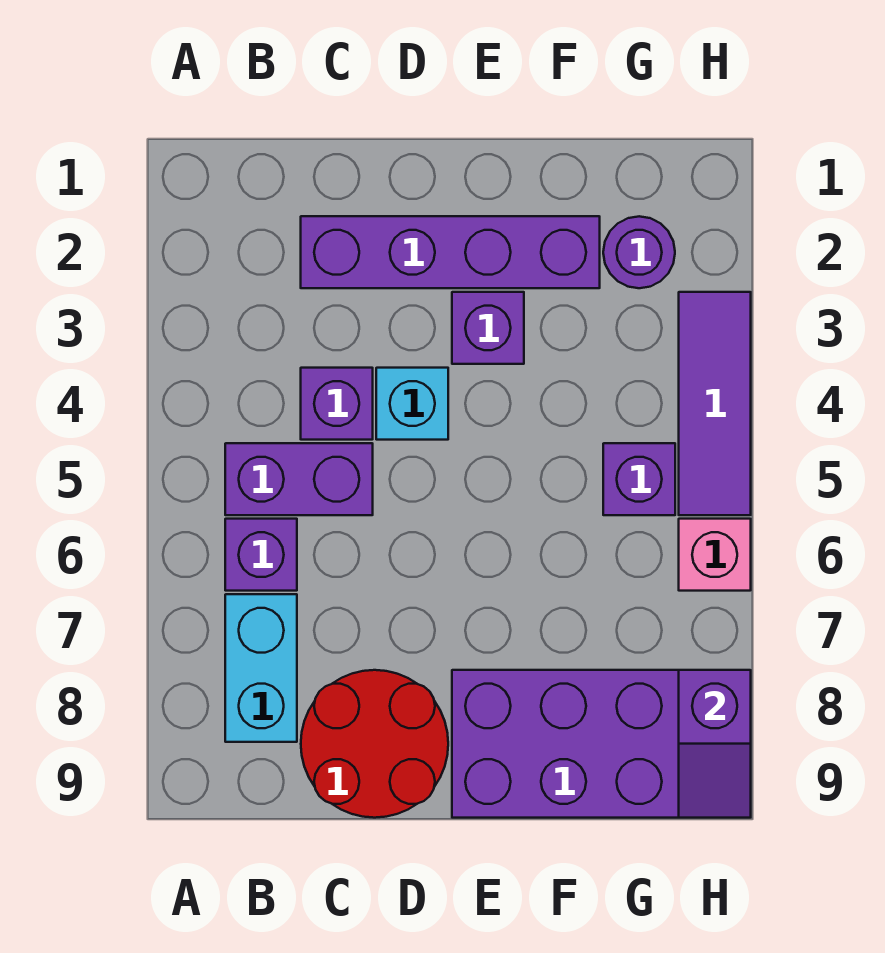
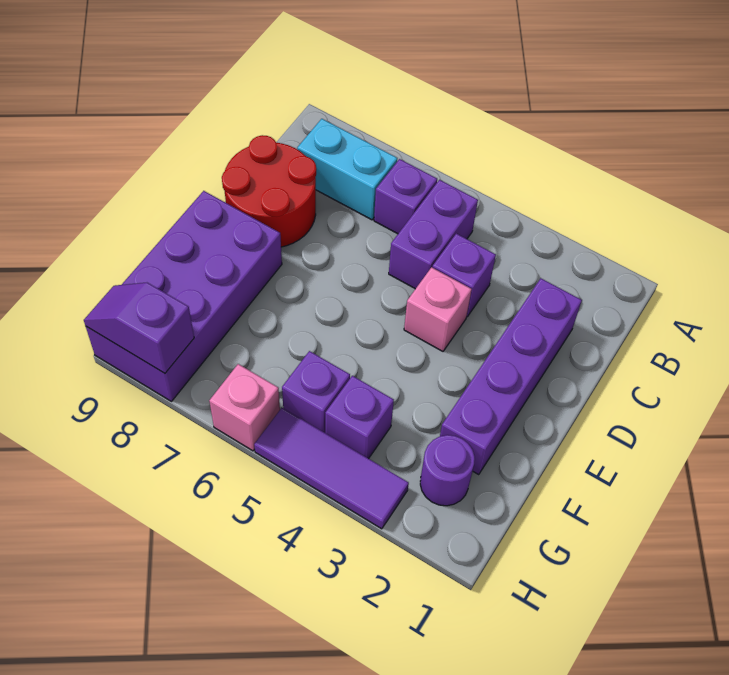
cyan brick D4 level 1 -> pink brick D4 level 1
purple brick E3 level 1 -> purple brick G4 level 1

